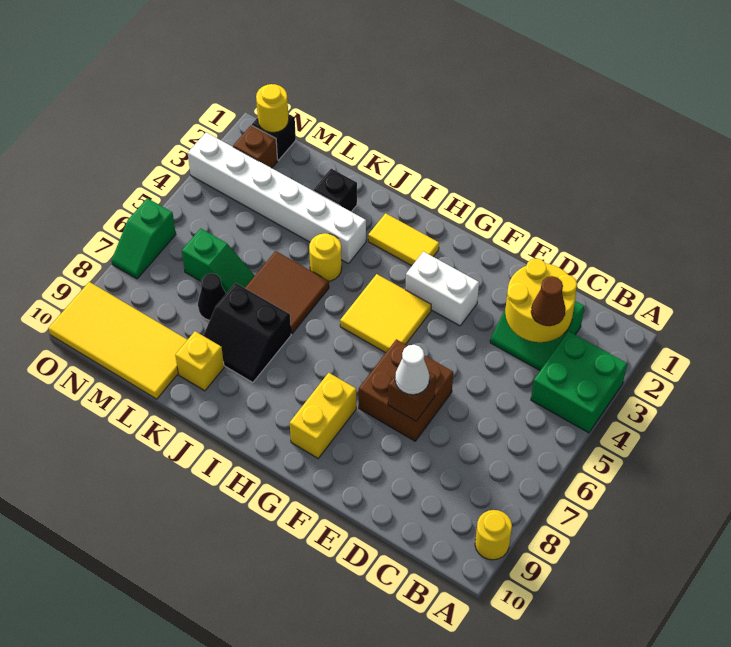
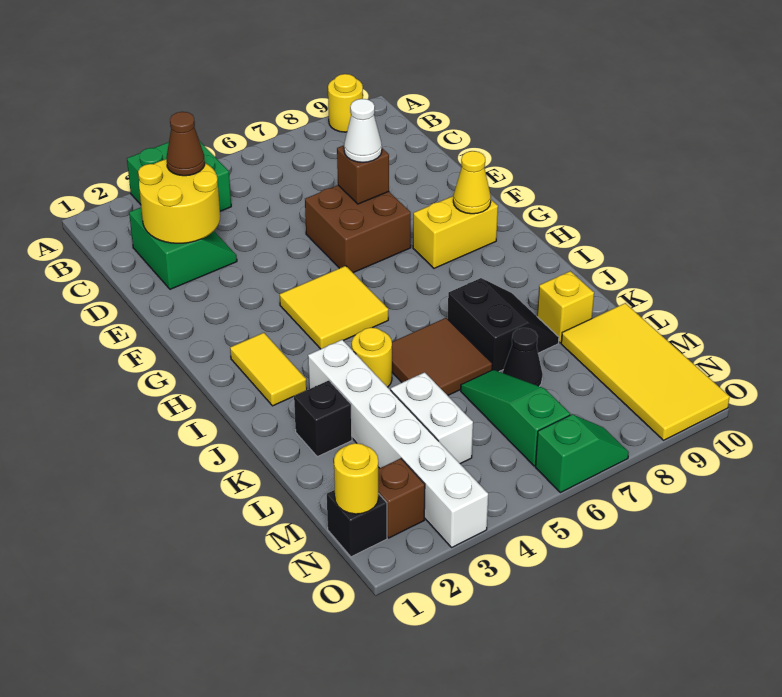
white brick F3:G3 level 1 -> white brick L4:M4 level 1
none -> yellow cone G9 level 2
green slope L6:M6 level 1 top M -> green slope L6:N6 level 1 top N

